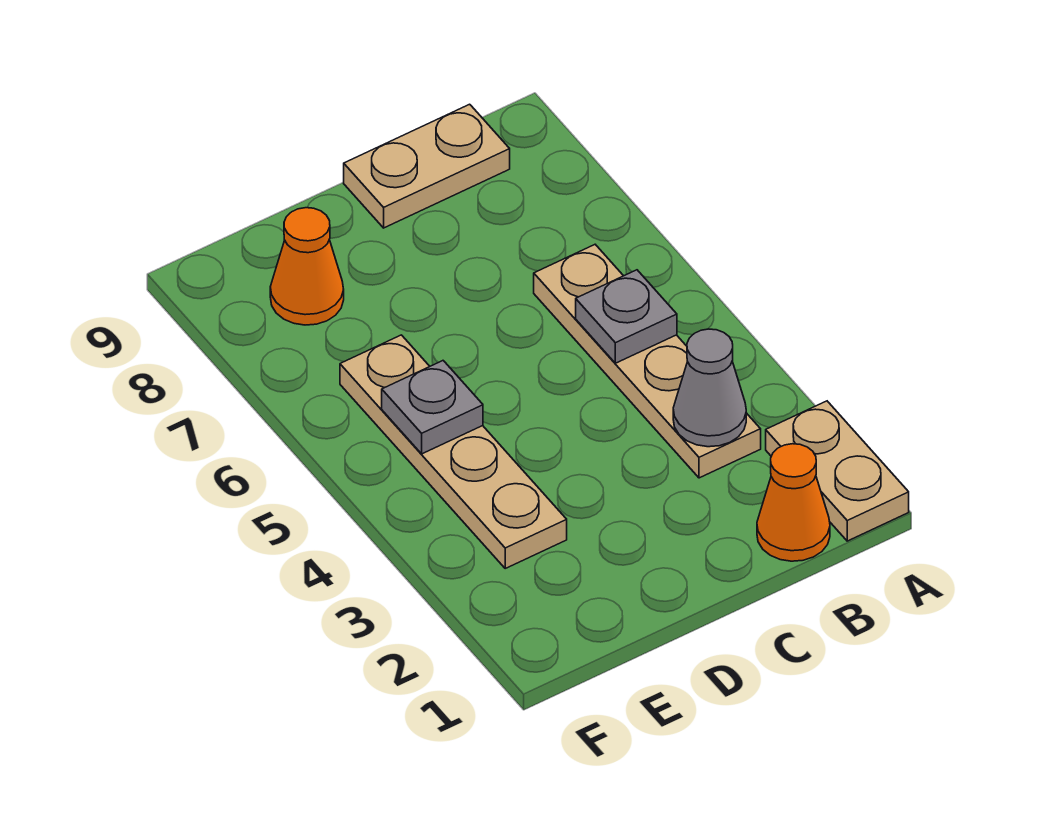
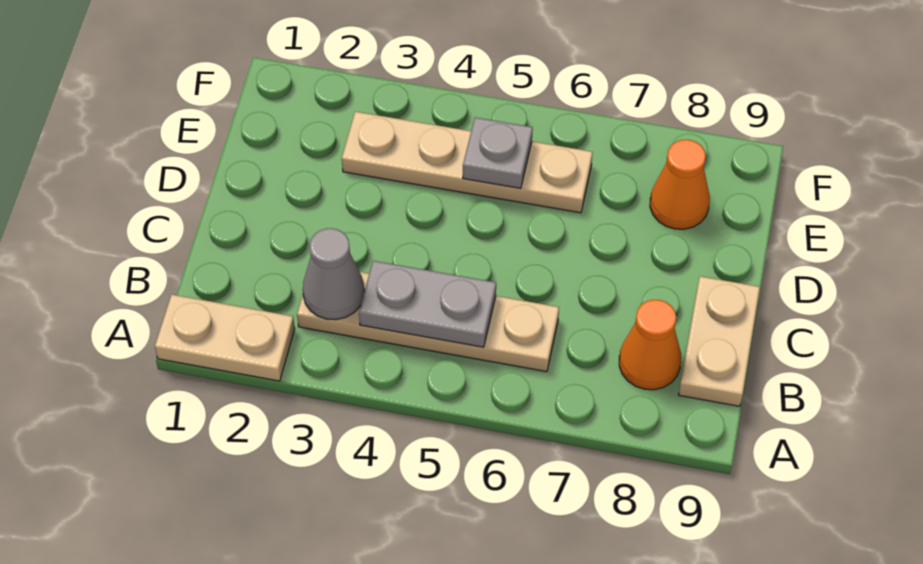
orange cone B1 level 1 -> orange cone B8 level 1
grey plate B5 level 2 -> grey plate B4:B5 level 2

